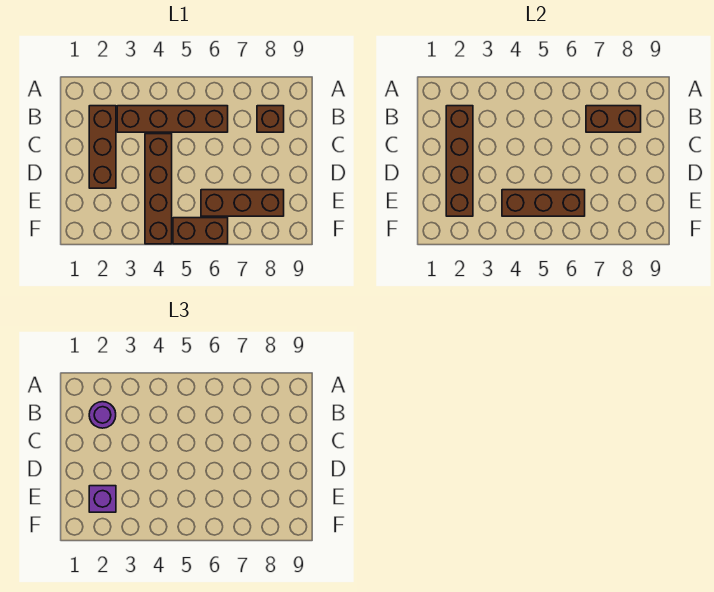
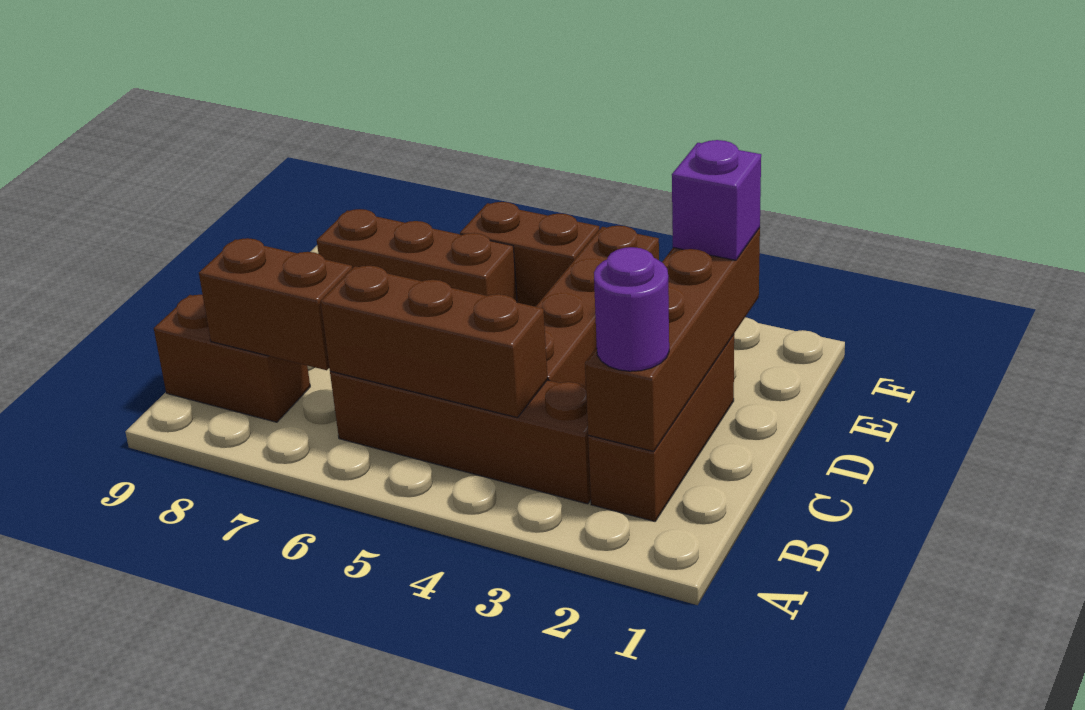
brown brick B8 level 1 -> brown brick B8:B9 level 1
brown brick E4:E6 level 2 -> brown brick B4:B6 level 2

